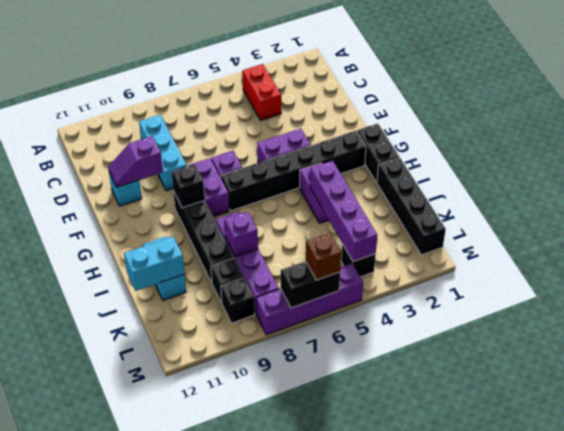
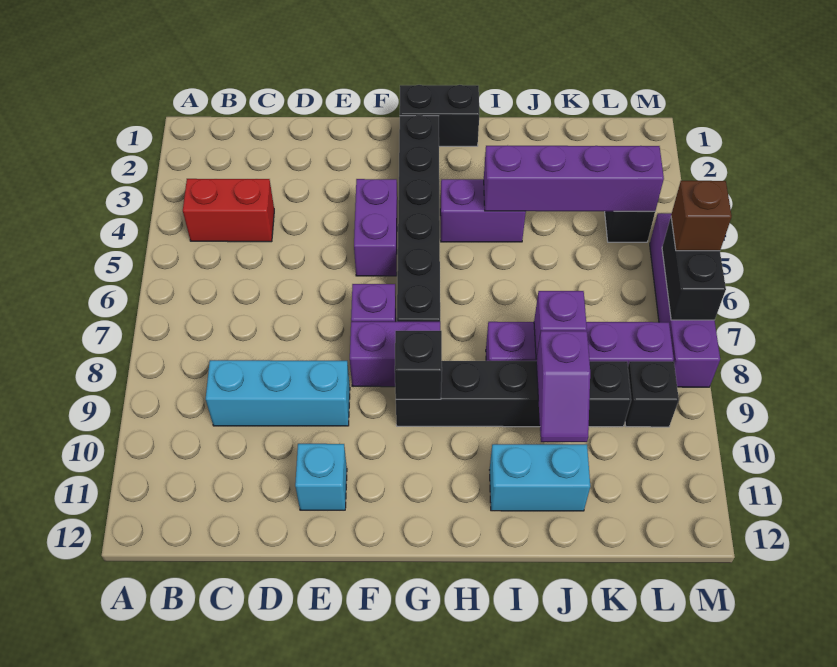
purple slope E10:E11 level 2 top 10 -> purple slope J9:J10 level 2 top 9
black brick I1:L1 level 1 -> none
cyan brick J11:J12 level 2 -> none

